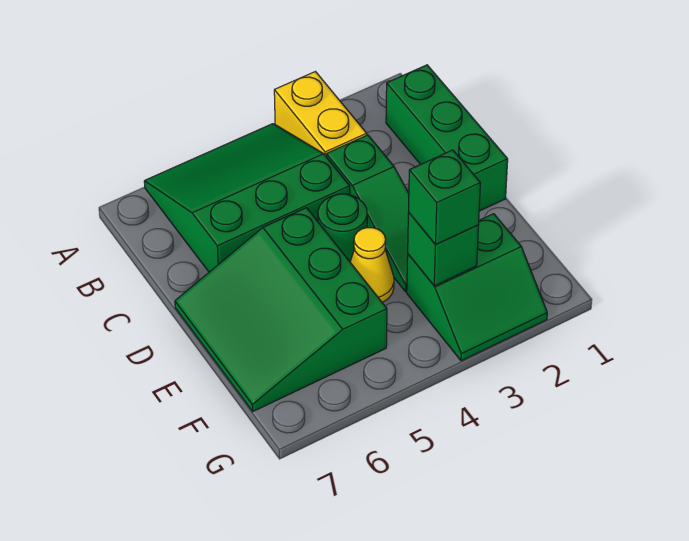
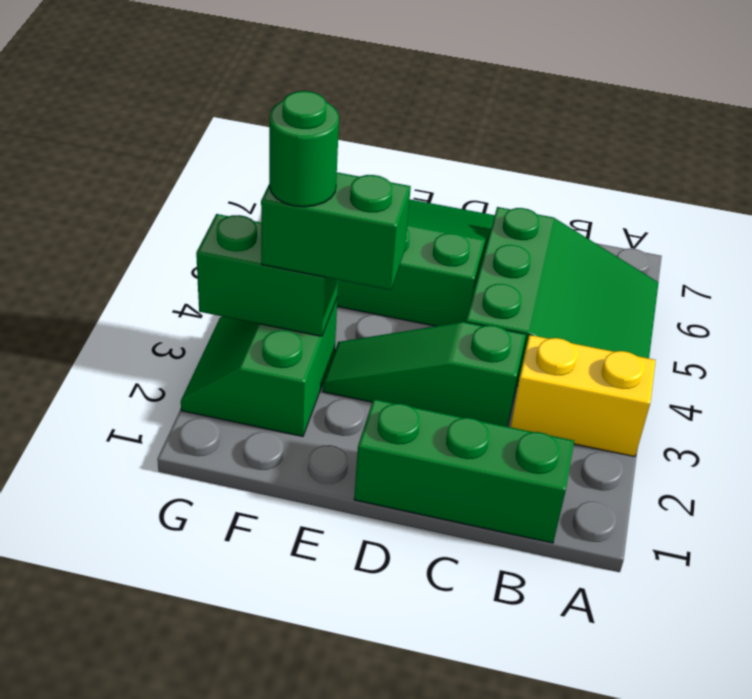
green round brick D4 level 1 -> green round brick F3 level 4
yellow cone E4 level 1 -> none
green brick F3 level 2 -> green brick F3:G3 level 2
green brick F3 level 3 -> green brick E3:F3 level 3

